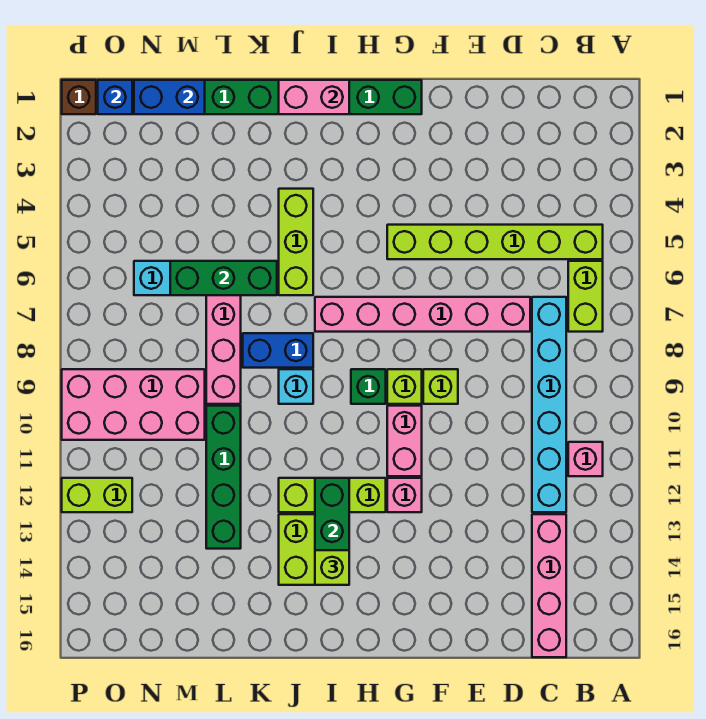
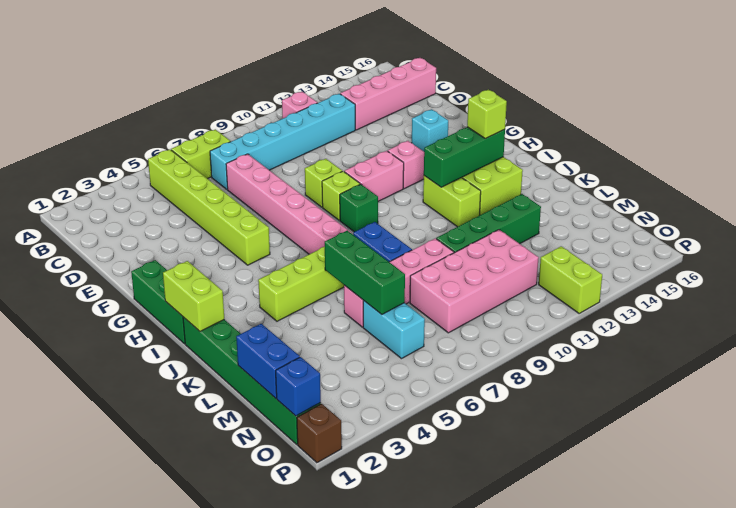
lime brick H12:J12 level 1 -> lime brick I12:J12 level 1
pink brick I1:J1 level 2 -> lime brick I1:J1 level 2
cyan brick J9 level 1 -> cyan brick F14 level 1
pink brick M9:P10 level 1 -> pink brick M8:N11 level 1

